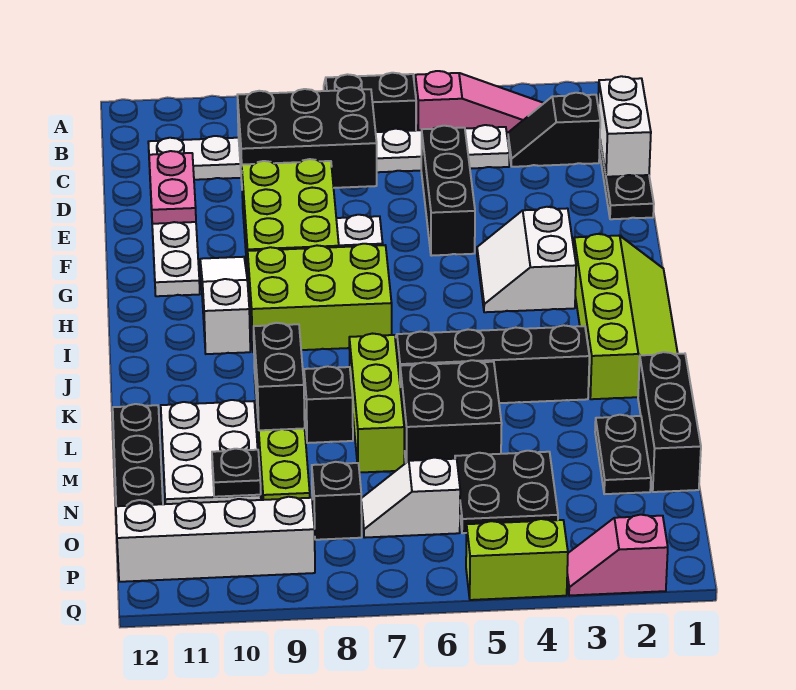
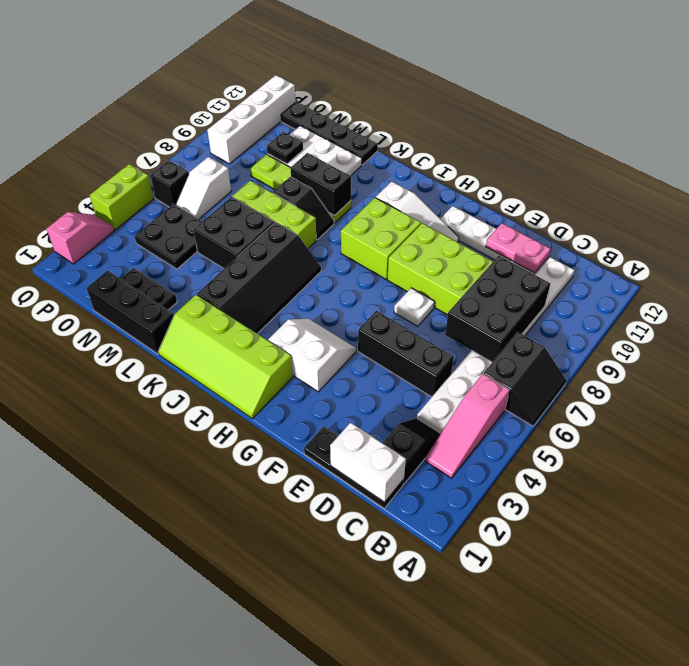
lime brick H7:I9 level 1 -> lime brick H8:I9 level 1
white slope O6:O7 level 1 top 6 -> white slope O6:O7 level 1 top 7
black brick O8 level 1 -> black brick P6 level 1

